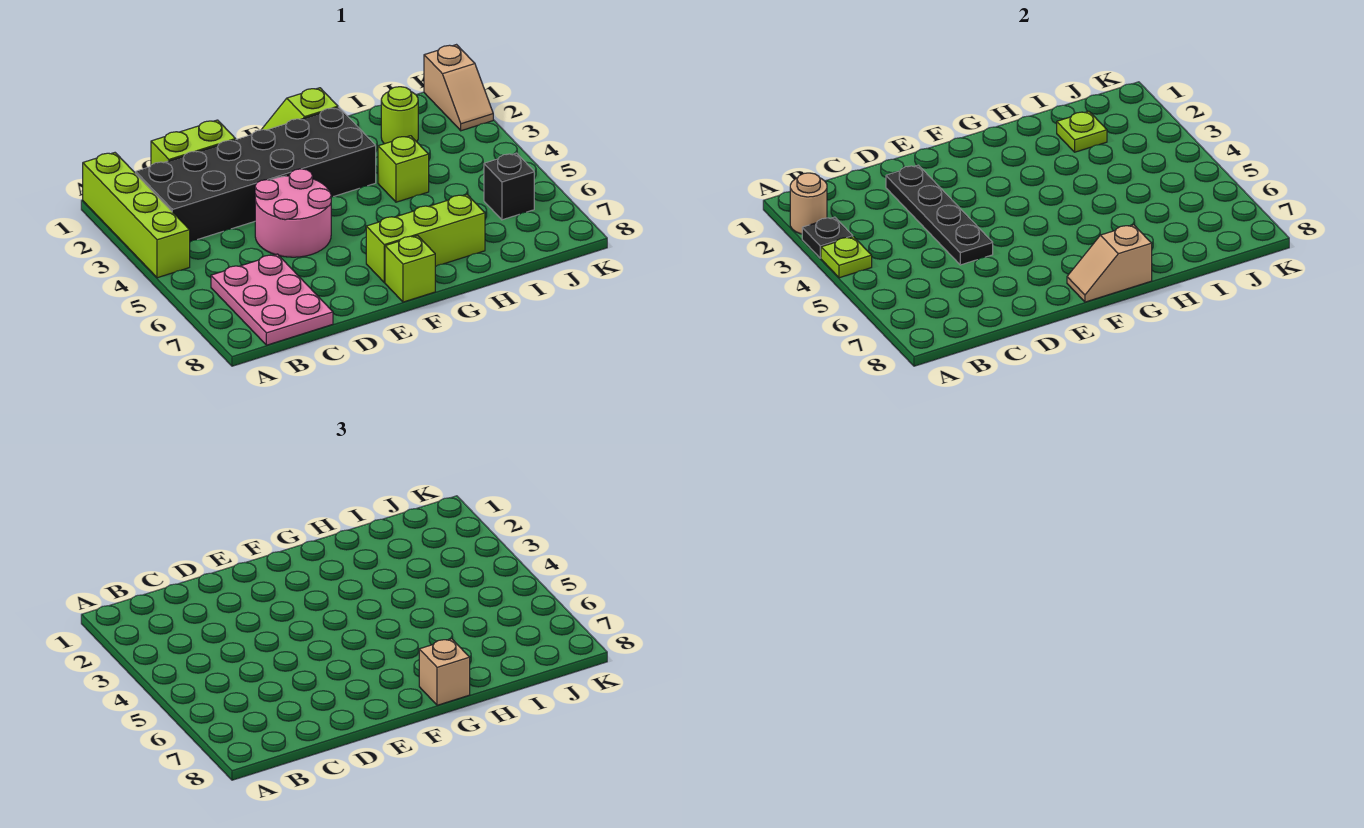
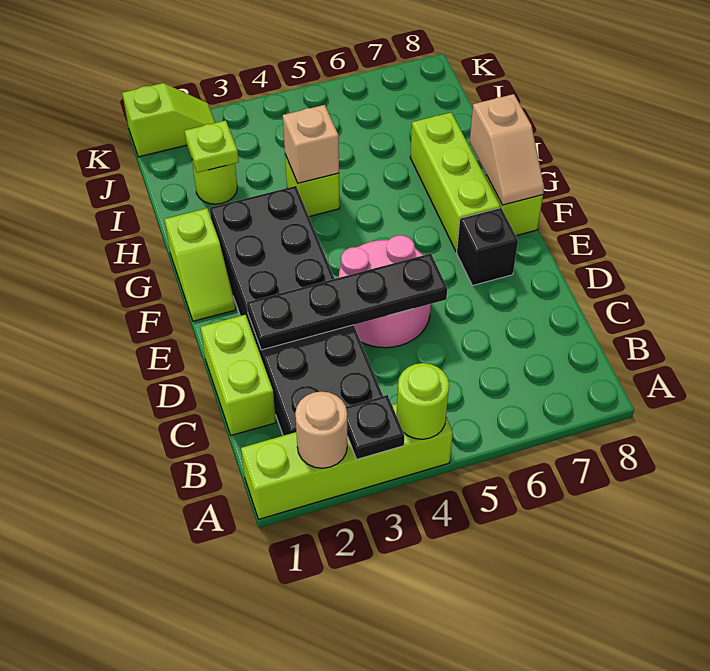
lime plate A4 level 2 -> lime round brick A4 level 2
pink plate B6:C8 level 1 -> none
tan brick G8 level 3 -> tan brick H4 level 2
black brick J6 level 1 -> black brick E7 level 1
tan slope K1:K2 level 1 top 1 -> lime slope K1:K2 level 1 top 1

